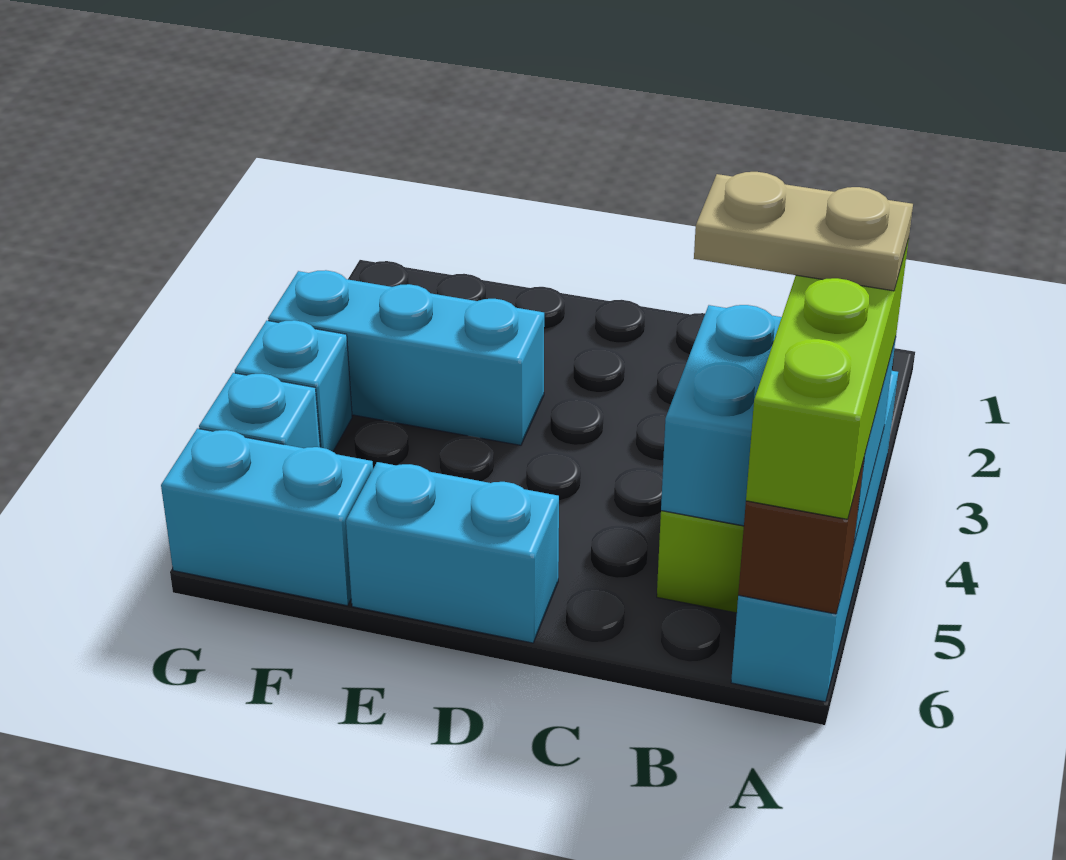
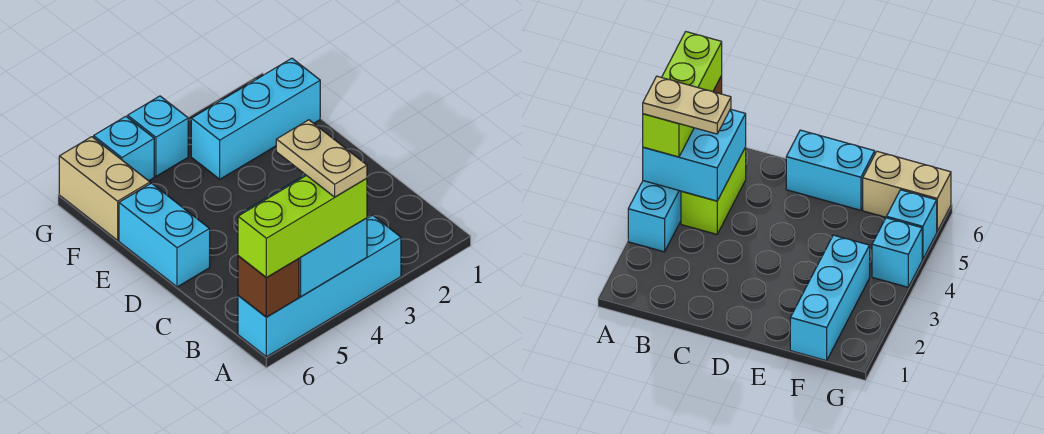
cyan brick E3:G3 level 1 -> cyan brick F1:F3 level 1
cyan brick F6:G6 level 1 -> tan brick F6:G6 level 1

